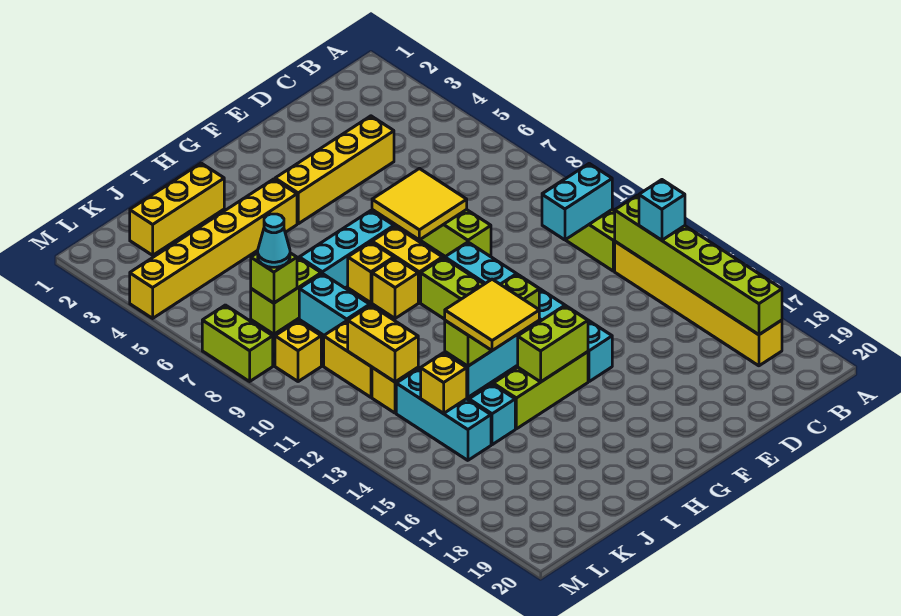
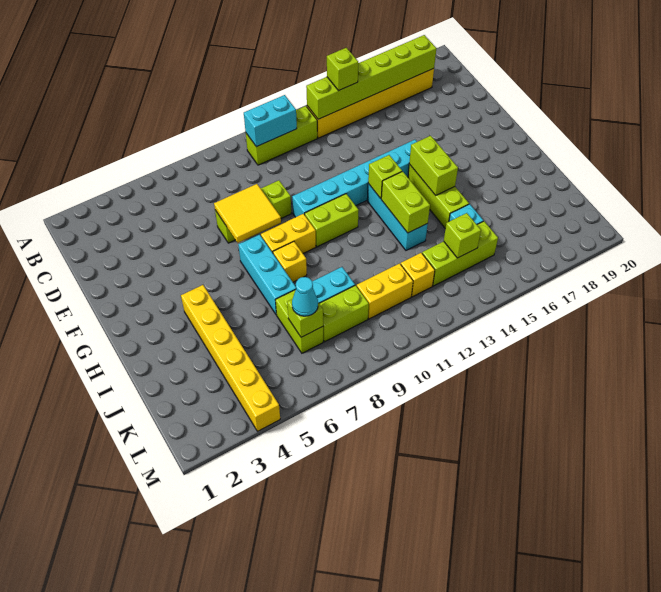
cyan brick B11:C11 level 2 -> cyan brick B10:B11 level 2
cyan brick B14 level 3 -> lime brick B14 level 3
yellow brick D4:G4 level 1 -> none
yellow brick H9 level 1 -> none
yellow tile H13:I14 level 3 -> none
yellow brick I2:K2 level 1 -> none
yellow brick K11:K12 level 2 -> none
cyan brick K13:K15 level 1 -> lime brick K13:K15 level 1
yellow brick K14 level 2 -> lime brick K14 level 2
yellow brick L9 level 1 -> none
lime brick M7:M8 level 1 -> lime brick K8:K9 level 1

